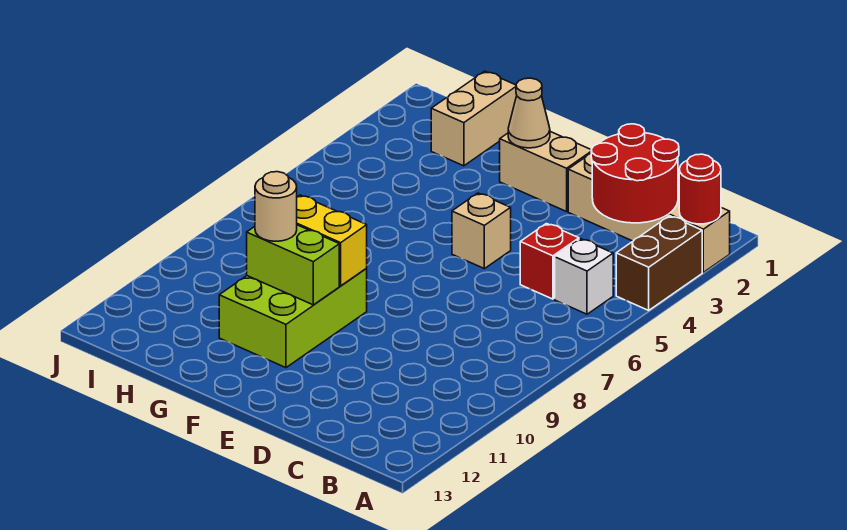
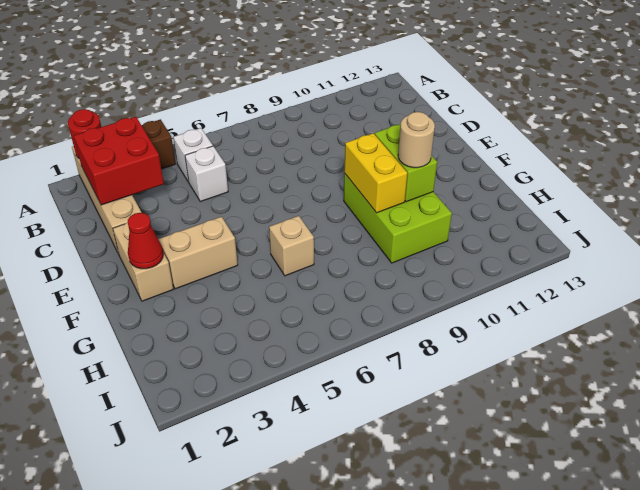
red round brick B2:C3 level 2 -> red brick B2:C3 level 2
red brick C5 level 1 -> white brick C5 level 1
tan brick E5 level 1 -> tan brick G6 level 1
tan cone F2 level 2 -> red cone F2 level 2
lime brick F9:G11 level 1 -> lime brick F9:H10 level 1
tan brick H1:H2 level 1 -> tan brick F3:F4 level 1

